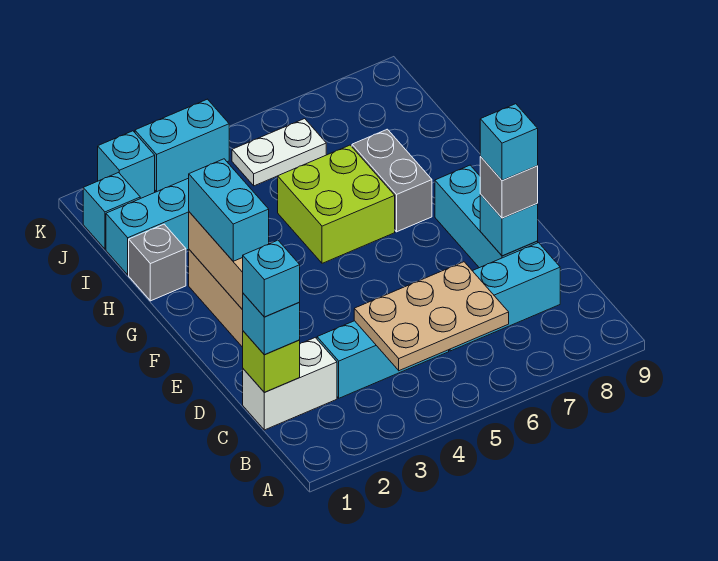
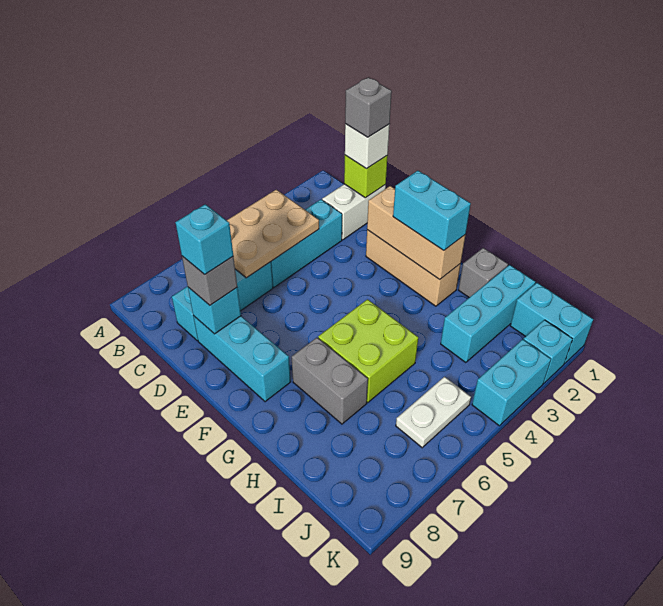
cyan brick C1 level 3 -> white brick C1 level 3
cyan brick C1 level 4 -> grey brick C1 level 4
cyan brick J1 level 1 -> cyan brick J1:K1 level 1

